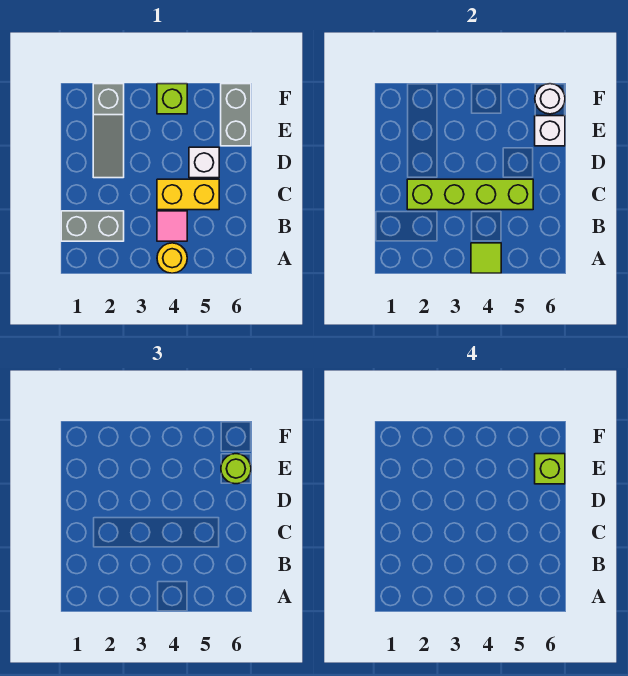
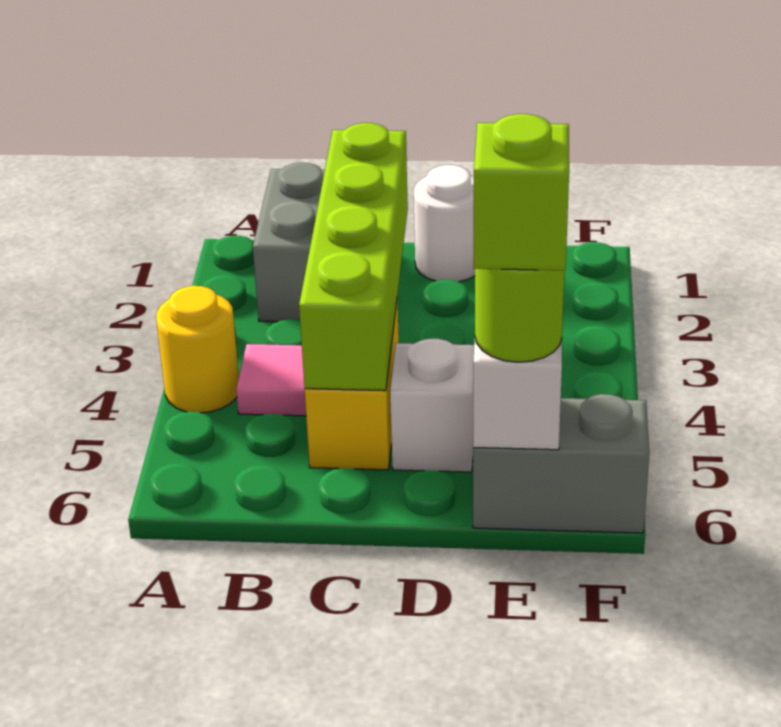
lime tile A4 level 2 -> none
grey slope D2:F2 level 1 top F -> none
lime brick F4 level 1 -> none
white round brick F6 level 2 -> white round brick D1 level 1

